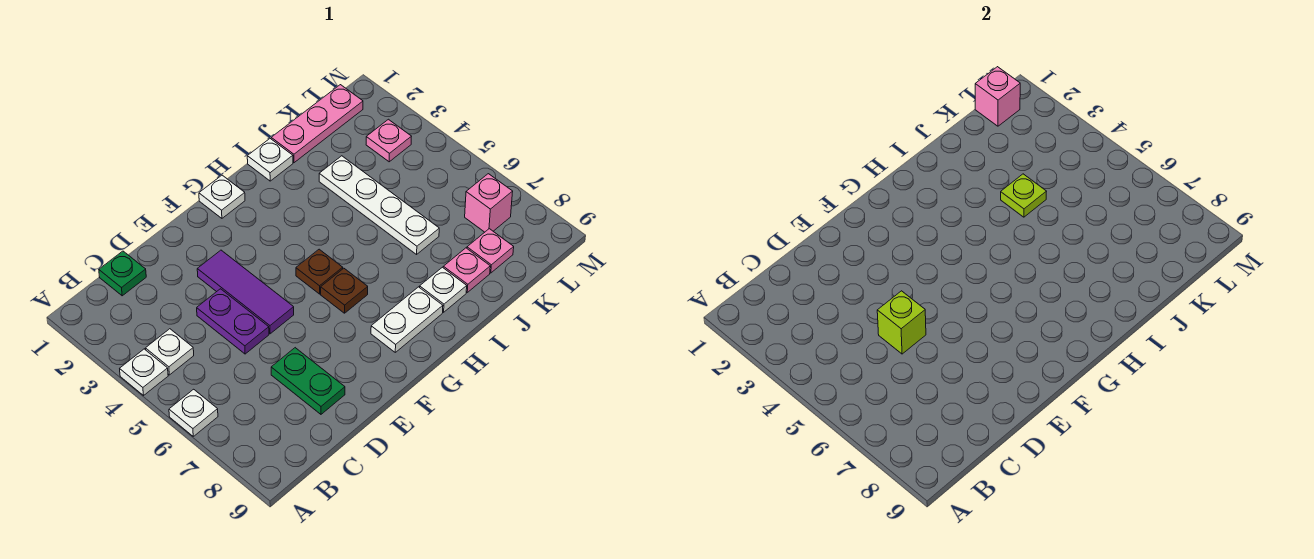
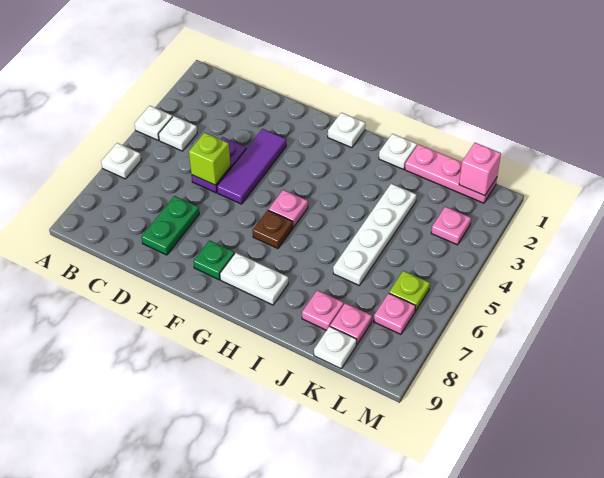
green plate C1 level 1 -> green plate F8 level 1
brown plate G5 level 1 -> pink plate G5 level 1
white plate I8 level 1 -> white plate K9 level 1
lime plate J4 level 2 -> lime plate L6 level 1
pink brick L7 level 1 -> pink plate L7 level 1

